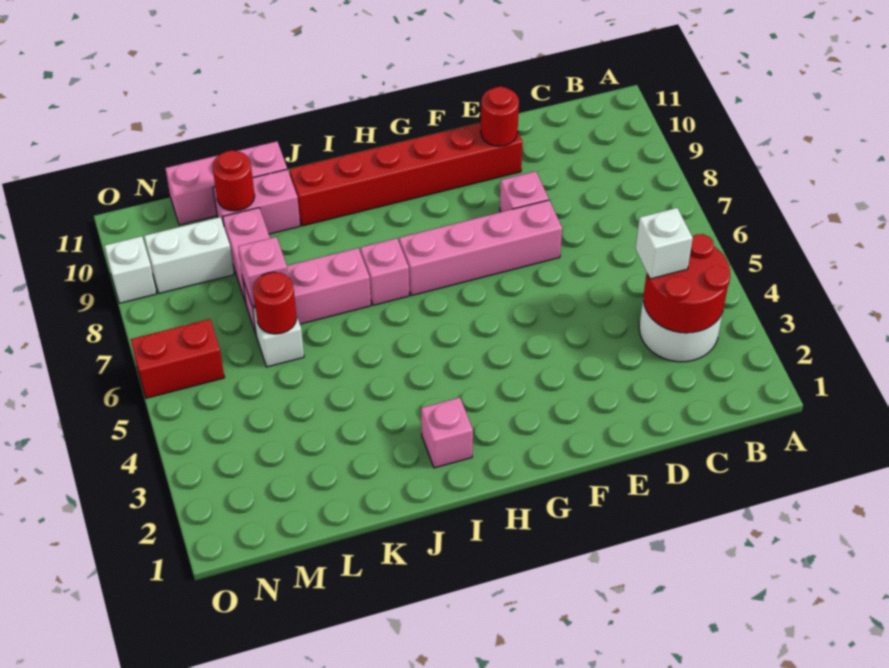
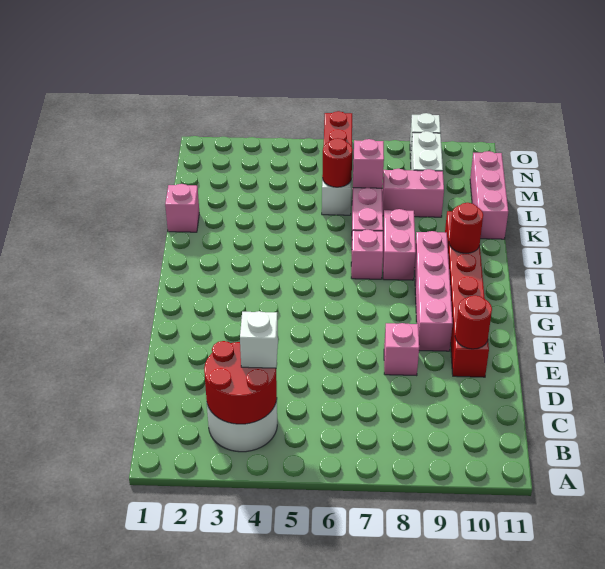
pink brick E7:H7 level 1 -> pink brick F9:I9 level 1
pink brick I2 level 1 -> pink brick K1 level 1
pink brick K10:L10 level 1 -> pink brick I8:J8 level 1
red round brick L10 level 2 -> red round brick I10 level 2

